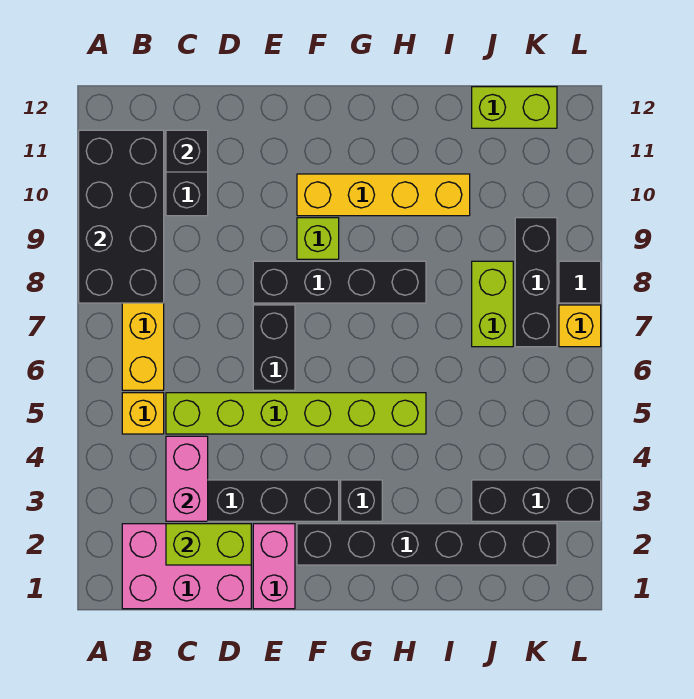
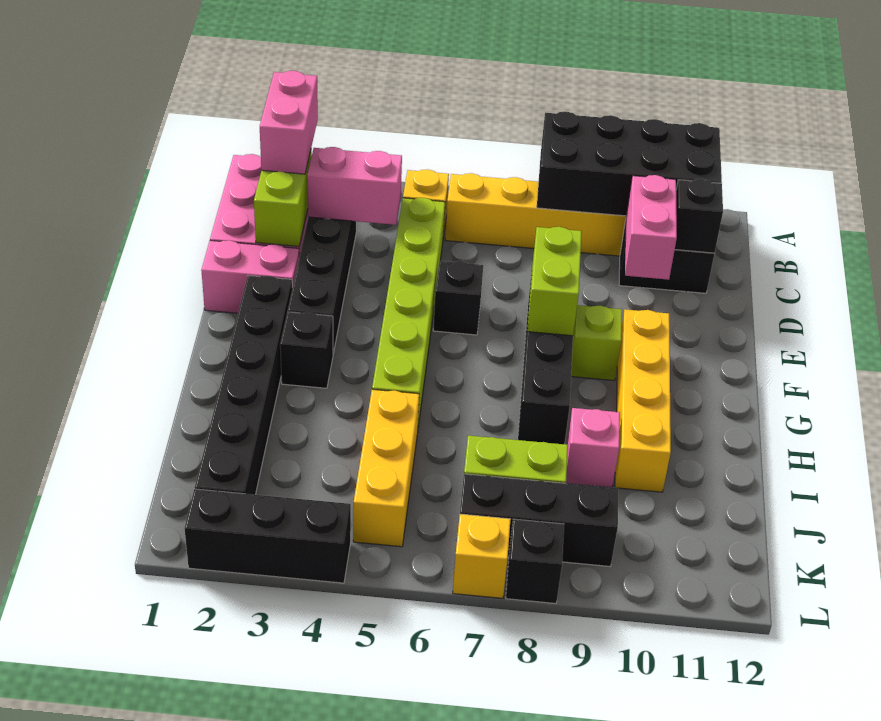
none -> pink brick B2:C2 level 3
none -> pink brick C10:D10 level 2
black brick E6:E7 level 1 -> black brick E6 level 1
none -> yellow brick I5:K5 level 1
none -> pink brick I9 level 1
black brick J3:L3 level 1 -> black brick L2:L4 level 1
lime brick J12:K12 level 1 -> lime brick E8:F8 level 2
black tile L8 level 1 -> black brick L8 level 1

